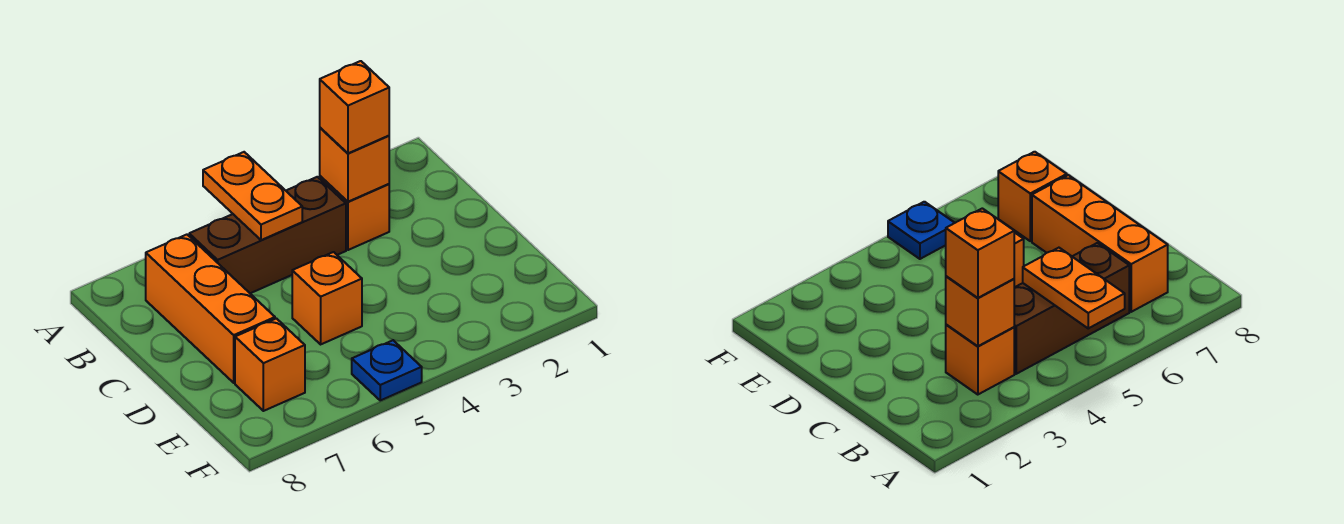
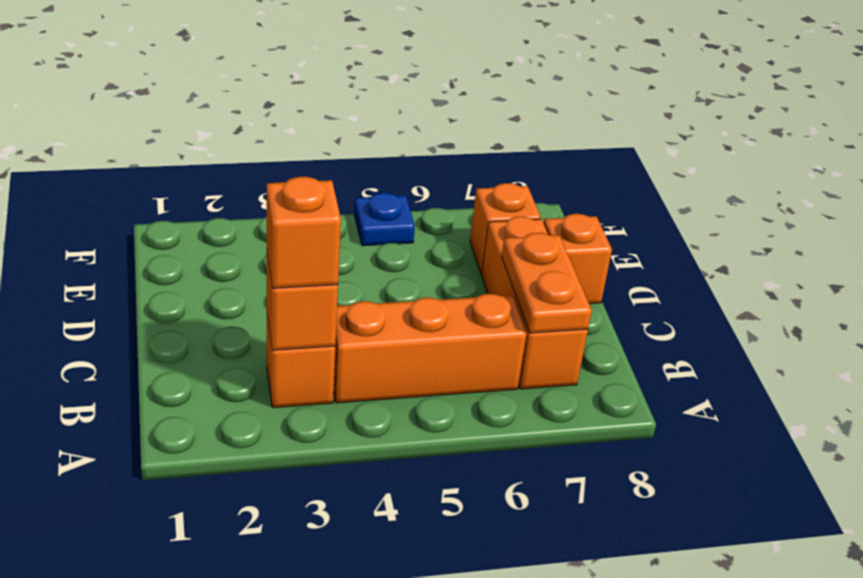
orange plate A5:B5 level 2 -> orange plate B7:C7 level 2
brown brick B4:B6 level 1 -> orange brick B4:B6 level 1
orange brick D5 level 1 -> orange brick D8 level 1

